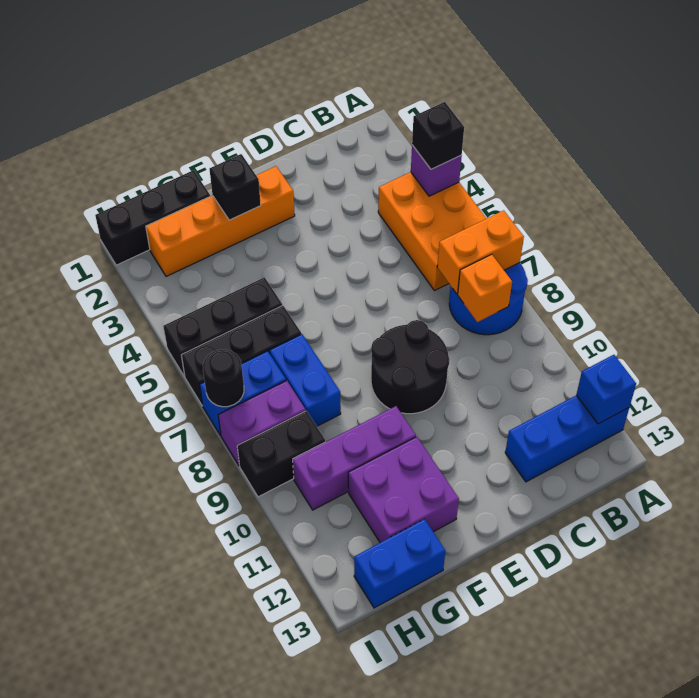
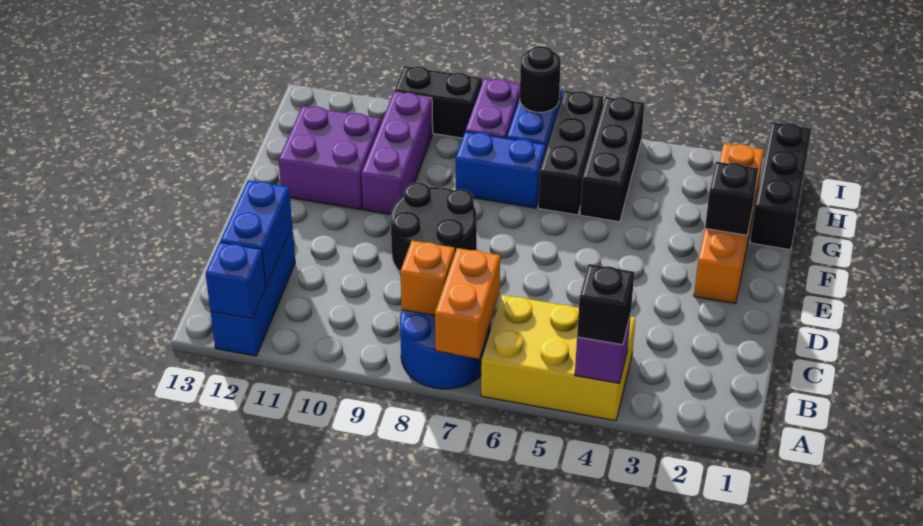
orange brick A4:B6 level 1 -> yellow brick A4:B6 level 1
blue brick G13:H13 level 1 -> blue brick B12:C12 level 2
black brick H9:I9 level 1 -> black brick I9:I10 level 1

